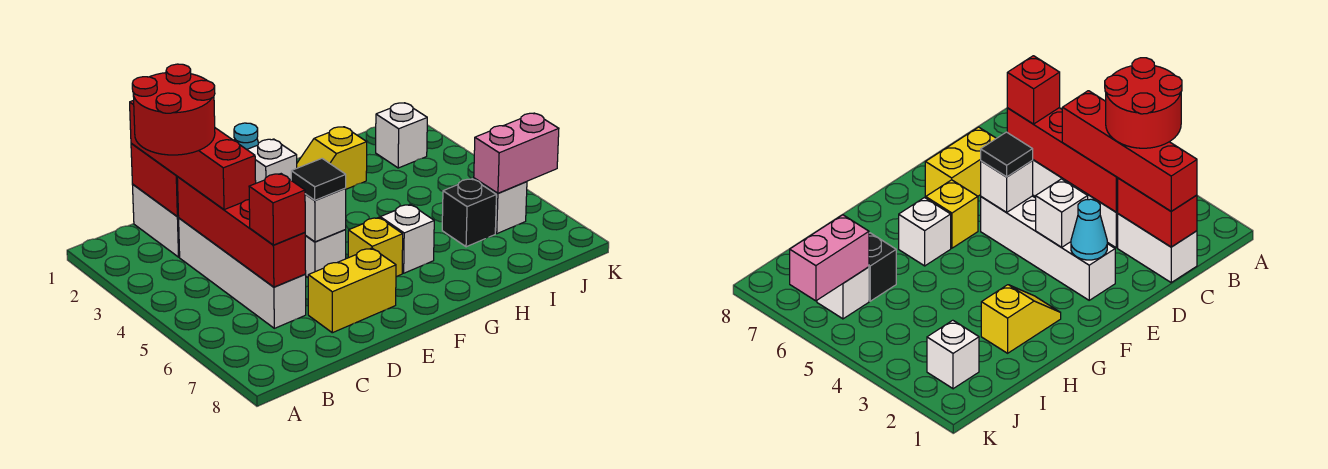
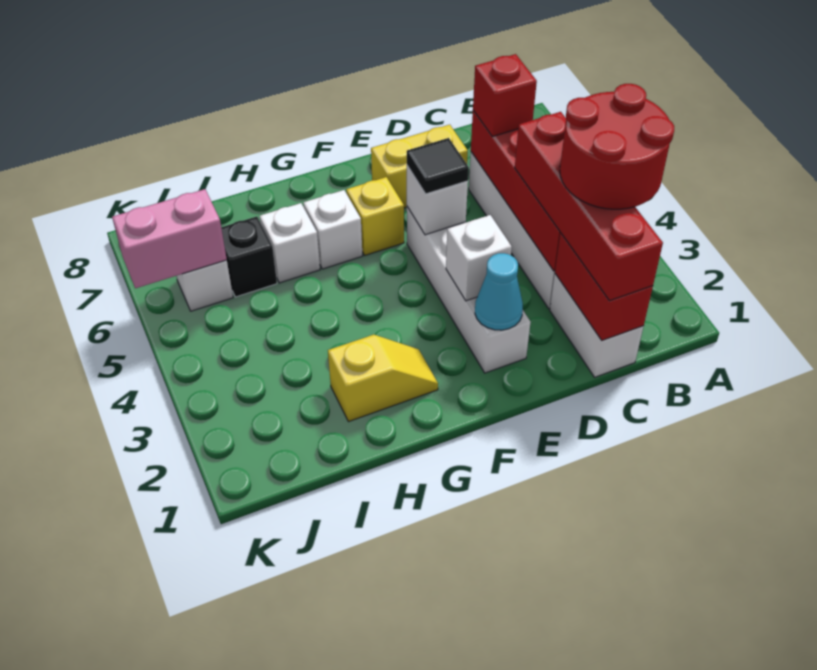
white brick J2 level 1 -> white brick H6 level 1

